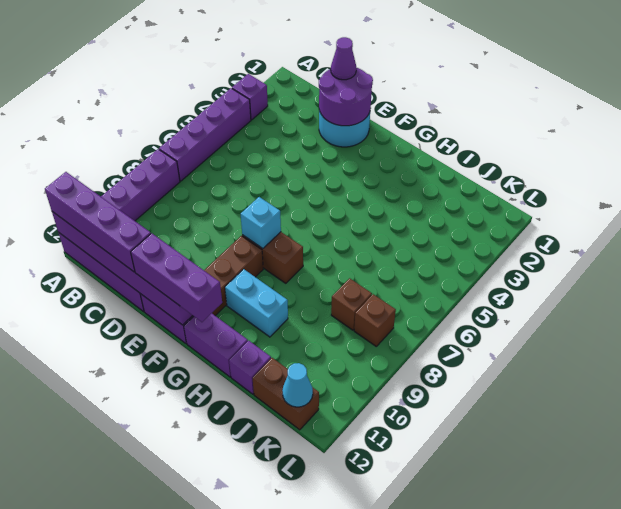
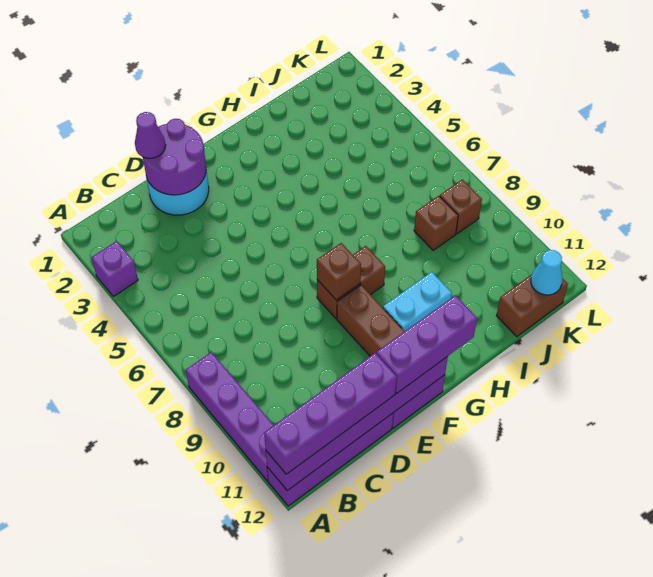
purple brick A4:A7 level 1 -> none
cyan brick F8 level 2 -> brown brick F8 level 2
purple brick G12:H12 level 1 -> none
purple brick I12 level 1 -> none

